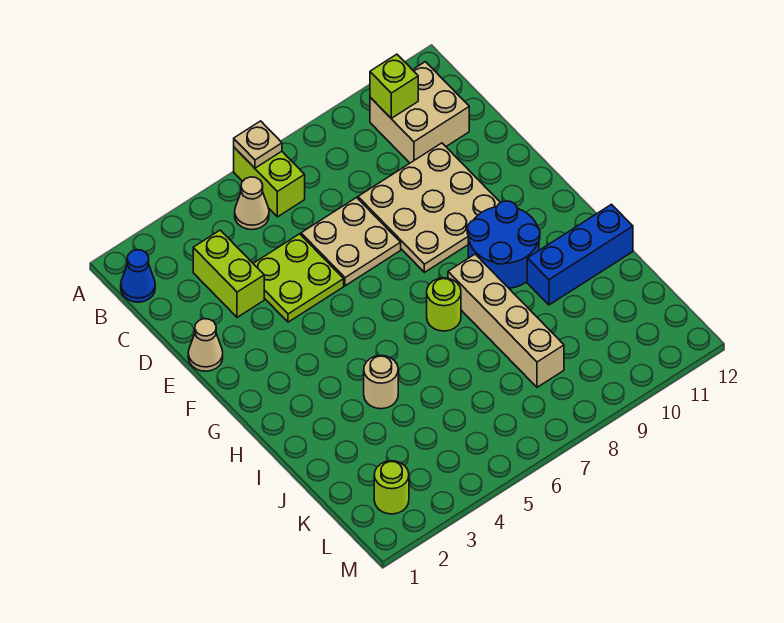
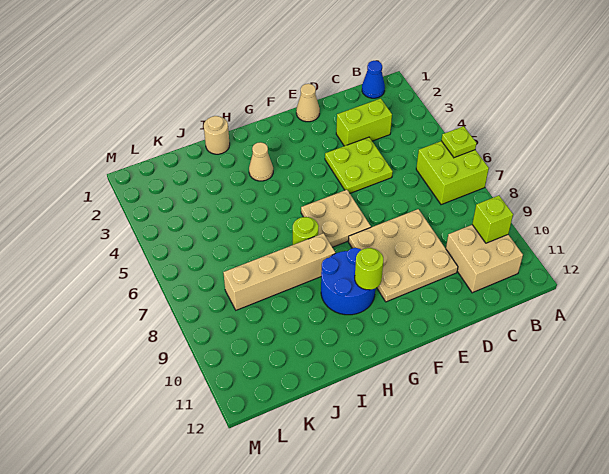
lime brick A6:B6 level 1 -> lime brick A6:B7 level 1
tan plate A6 level 2 -> lime plate A6 level 2
tan cone B5 level 1 -> tan cone H3 level 1
tan plate D6:E7 level 1 -> tan plate F6:G7 level 1
tan round brick I4 level 1 -> tan round brick I1 level 1
blue brick I10:I12 level 1 -> none
lime round brick L2 level 1 -> lime round brick G10 level 2

